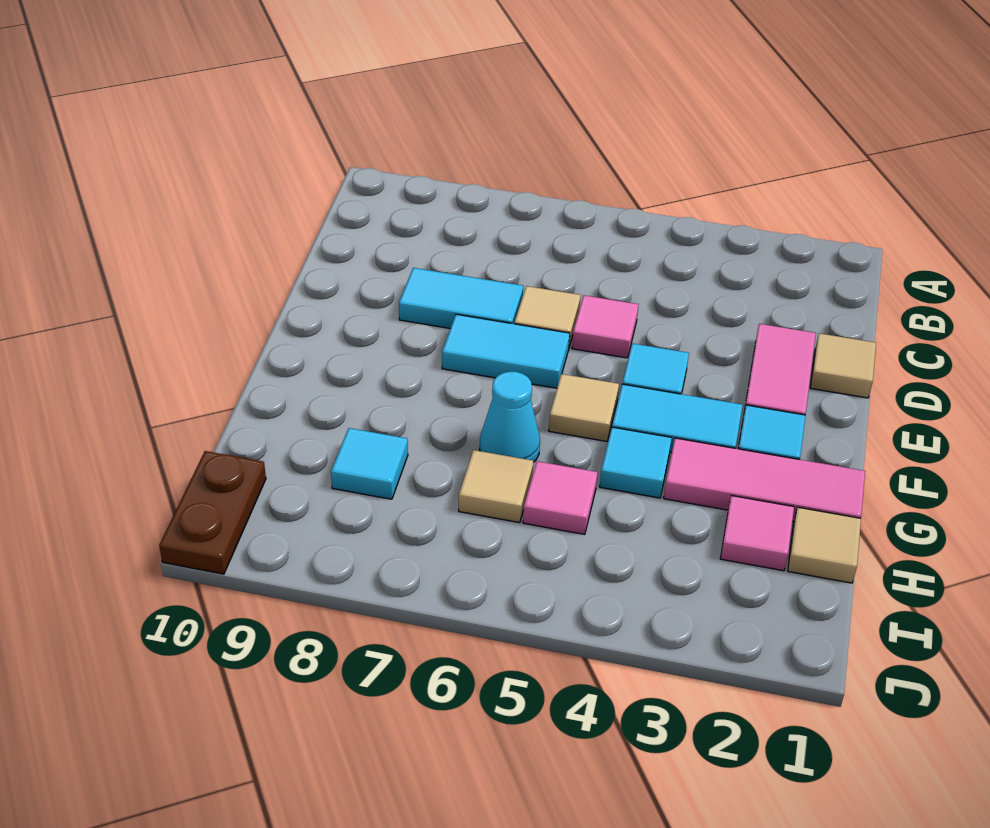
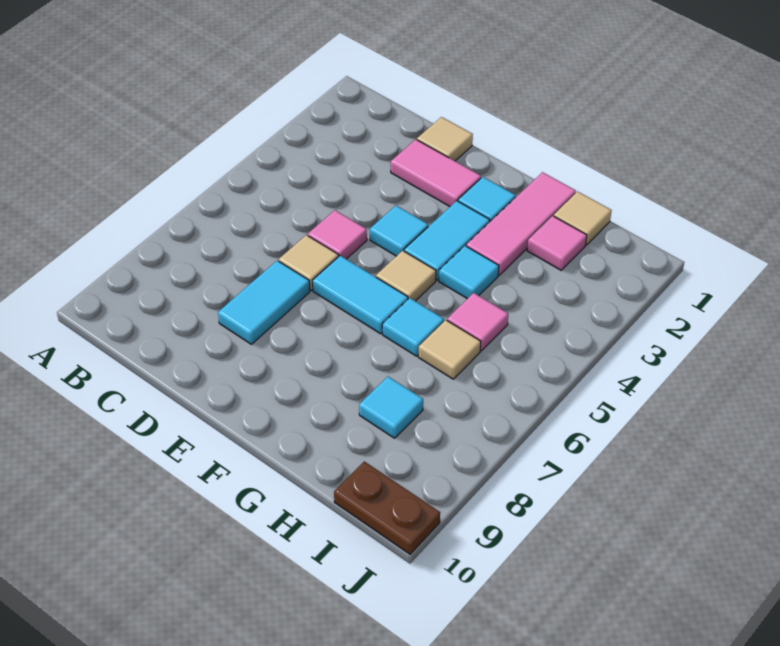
cyan tile E6:E7 level 1 -> cyan tile E6:F6 level 1
cyan cone G6 level 1 -> cyan tile G6 level 1

